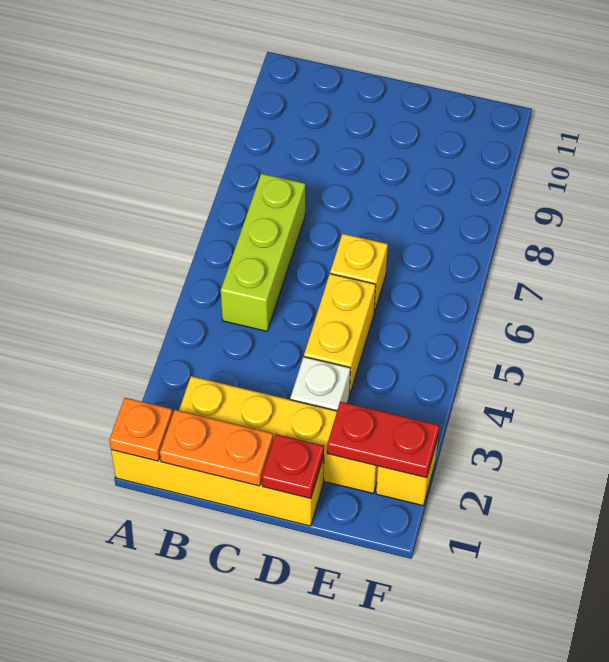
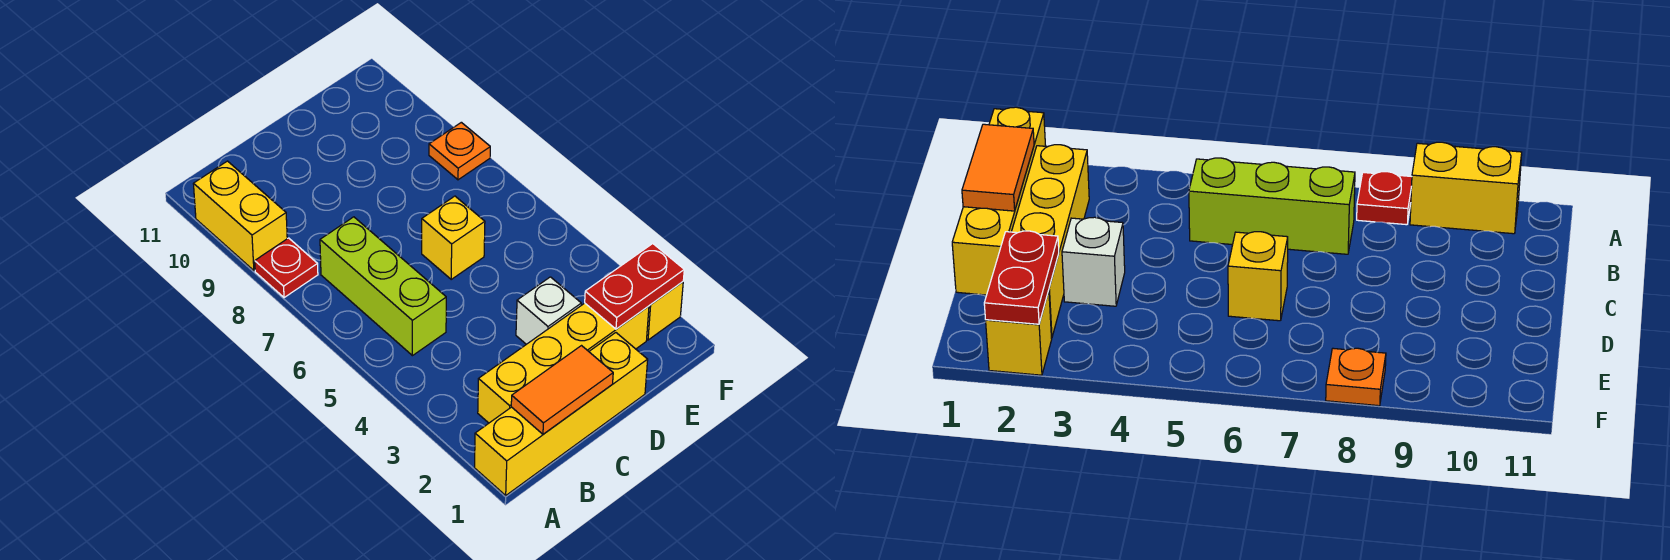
orange plate A1 level 2 -> orange plate F8 level 1
orange plate B1:C1 level 2 -> orange tile B1:C1 level 2
red plate D1 level 2 -> red plate A8 level 1
yellow brick D4:D5 level 1 -> yellow brick A9:A10 level 1

